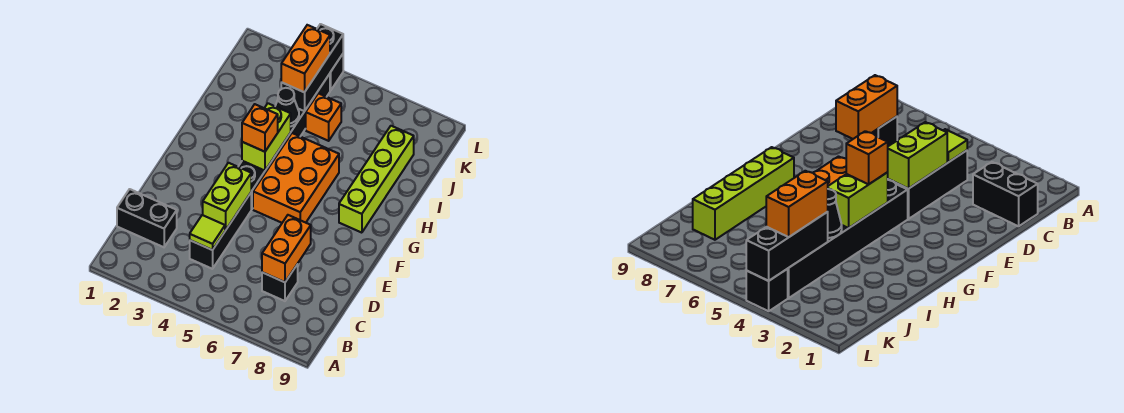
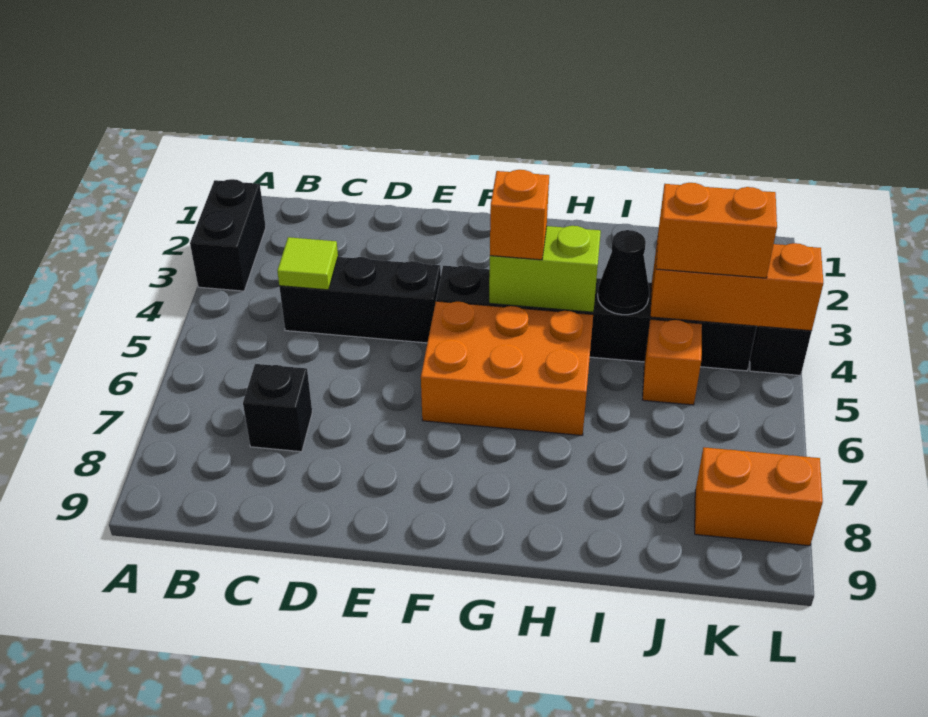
black brick C1:C2 level 1 -> black brick A2:A3 level 1
orange brick C7:D7 level 2 -> orange brick K8:L8 level 1
lime brick D4:E4 level 2 -> none
lime brick G8:J8 level 1 -> none
black brick J4:L4 level 2 -> orange brick J4:L4 level 2

